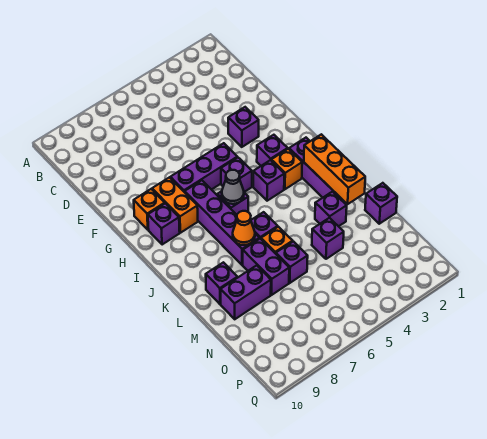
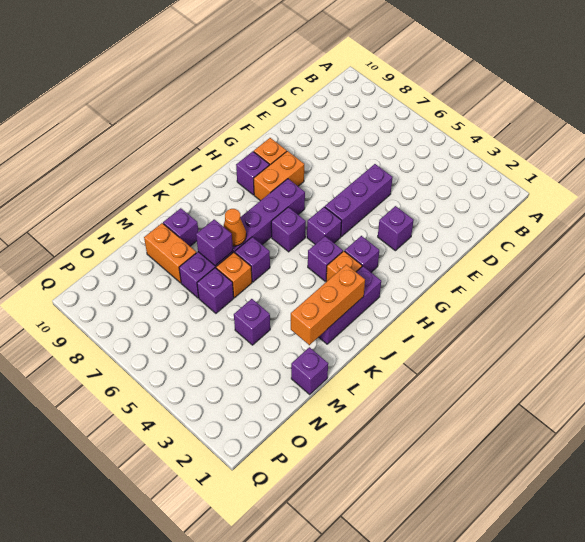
purple brick G5:G7 level 1 -> purple brick E5:G5 level 1
grey cone I6 level 2 -> none
purple brick L3 level 1 -> purple brick L7 level 2
purple brick M8:M9 level 1 -> orange brick M8:M9 level 1

